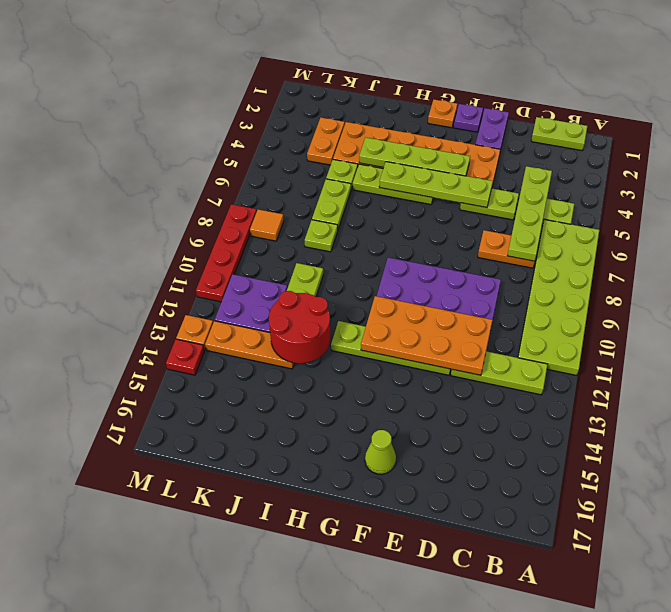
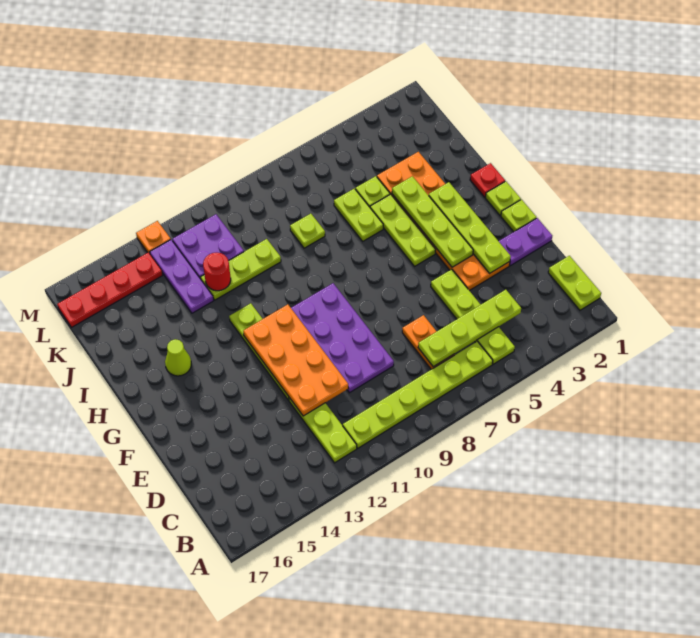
lime plate A6:B11 level 1 -> lime plate B6:B11 level 1
lime plate E5:H5 level 2 -> lime plate E3:H3 level 2
purple plate F1 level 1 -> lime plate F1 level 1
lime cone F16 level 1 -> lime cone H15 level 1
orange plate G1 level 1 -> lime plate G1 level 1
red round brick I12:J13 level 2 -> red round brick J12 level 2
lime plate J6:J7 level 1 -> lime plate I6:J6 level 1
orange plate J13:L13 level 1 -> purple plate J13:L13 level 1
orange plate K3:K4 level 1 -> none
orange tile L8 level 1 -> none
red plate M8:M11 level 1 -> red plate L14:L17 level 1
red plate M14 level 1 -> red plate H1 level 1

